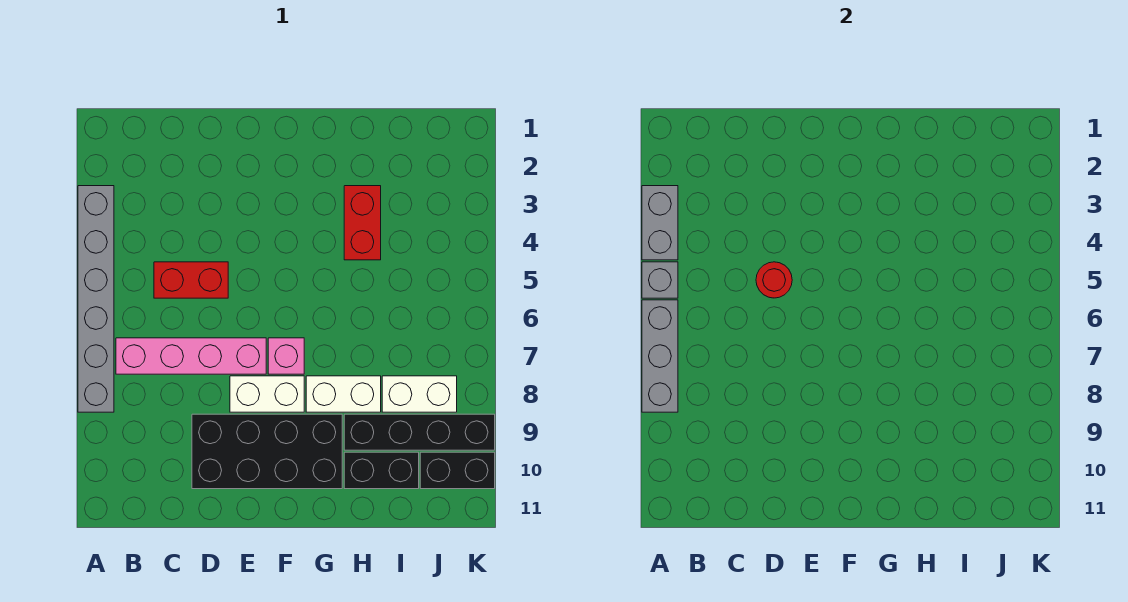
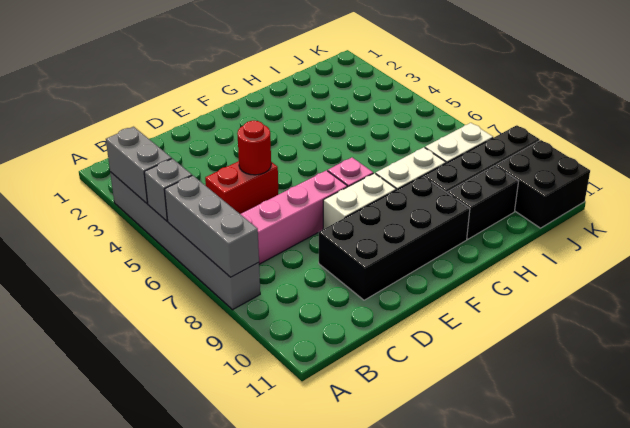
red brick H3:H4 level 1 -> none
black brick J10:K10 level 1 -> black brick J10:K11 level 1

